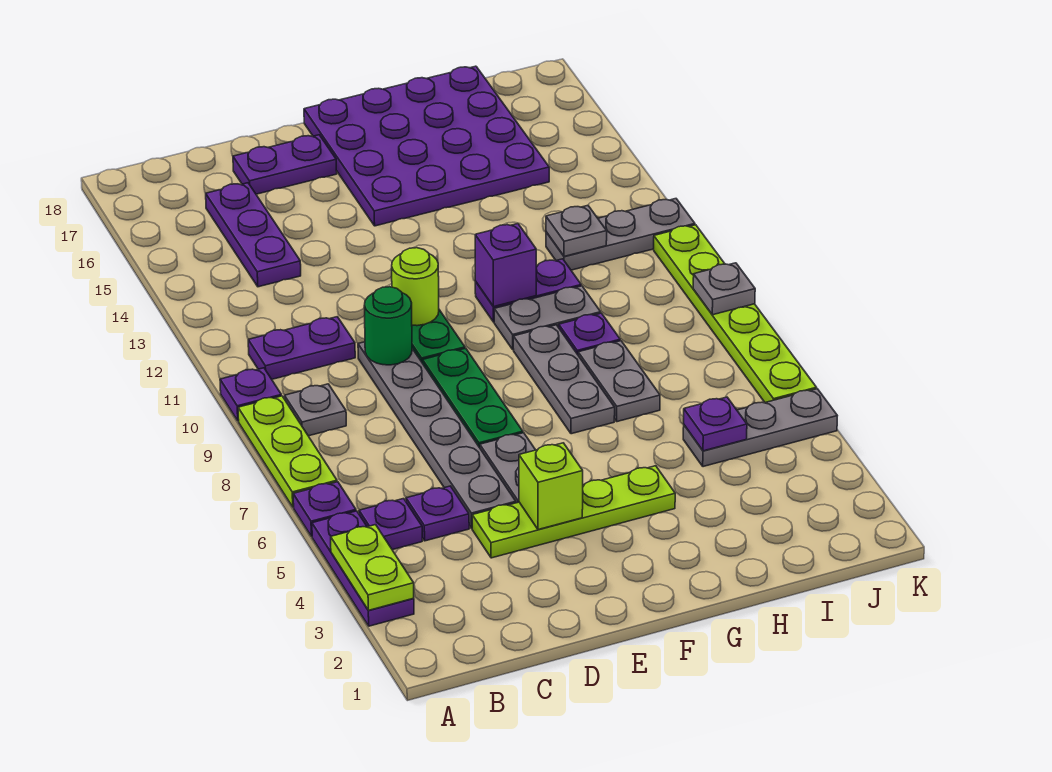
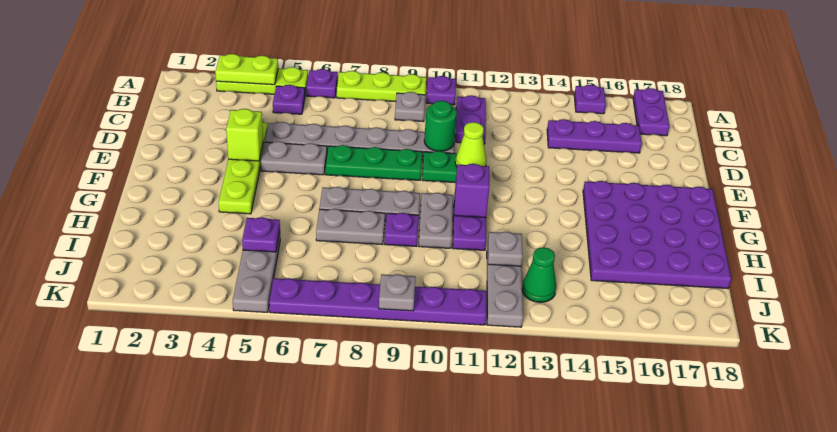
purple plate A3:A5 level 1 -> lime plate A3:A5 level 1
purple plate C5 level 1 -> purple plate A15 level 1
purple plate D17:E17 level 1 -> purple plate A17:B17 level 1
lime round brick E11 level 2 -> lime cone E11 level 2
none -> green cone J13 level 1
lime plate K6:K11 level 1 -> purple plate K6:K11 level 1

